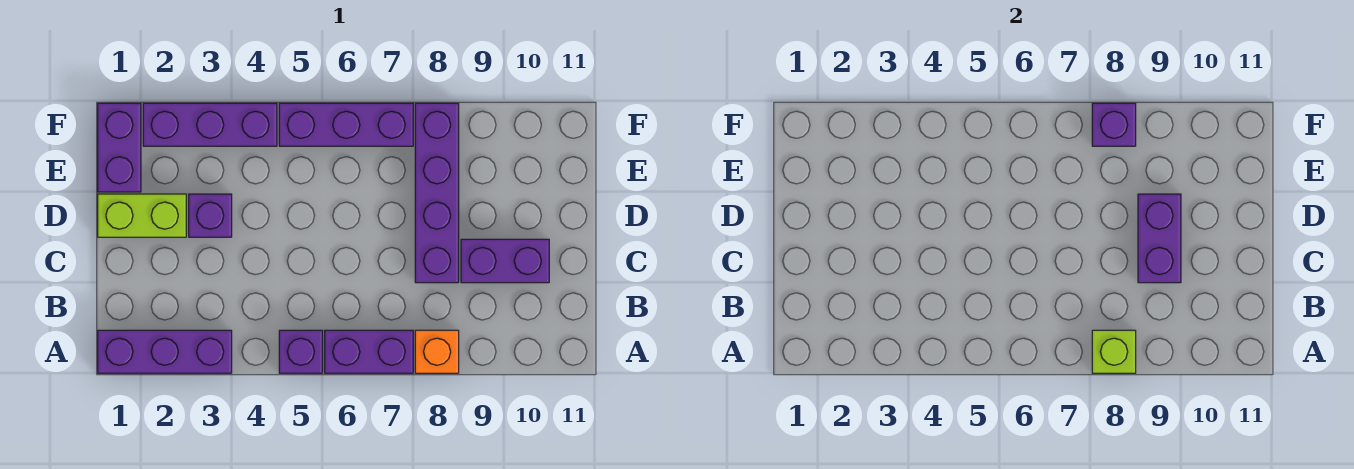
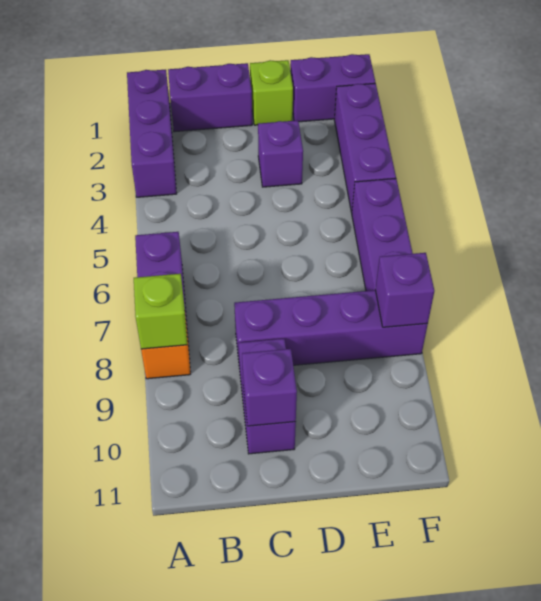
purple brick A5 level 1 -> purple brick C10 level 2
purple brick C9:D9 level 2 -> purple brick B1:C1 level 1
lime brick D1:D2 level 1 -> lime brick D1 level 1

